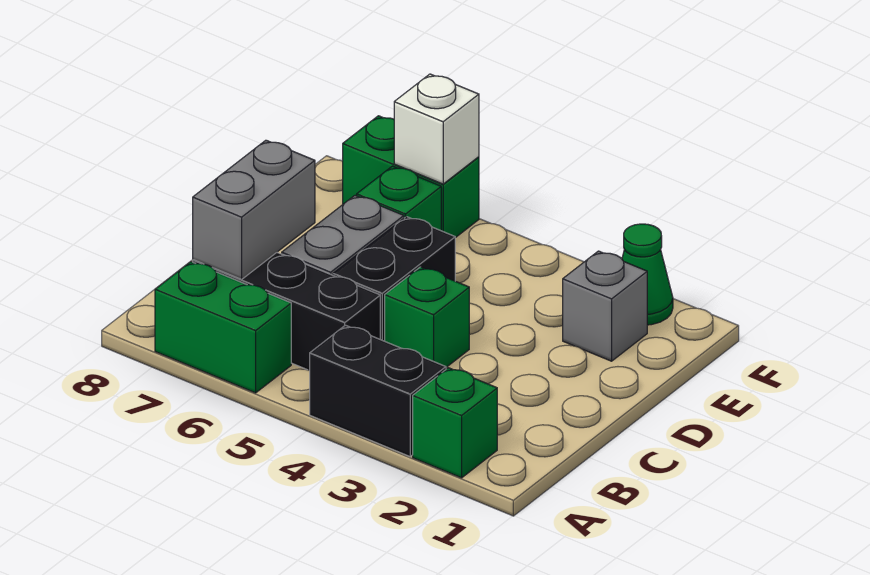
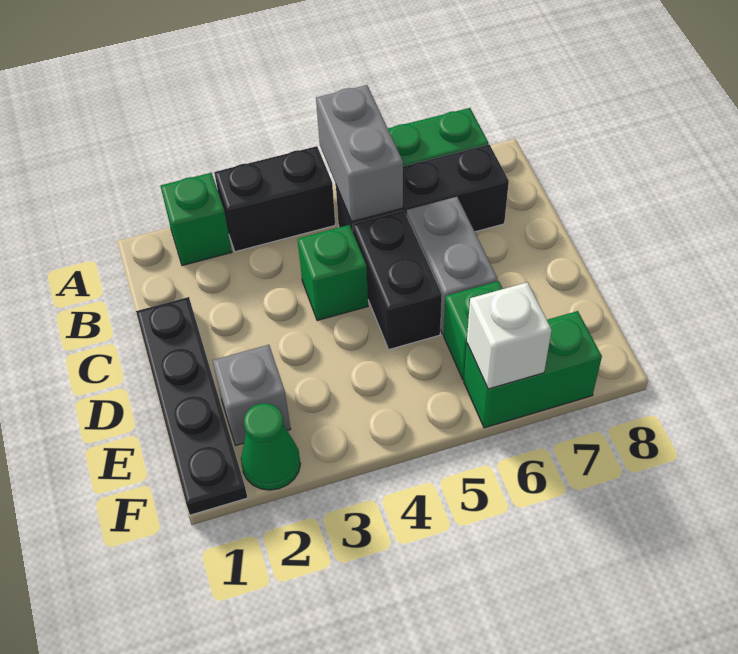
grey brick B7:C7 level 2 -> grey brick A5:B5 level 2
none -> black plate C1:F1 level 1

